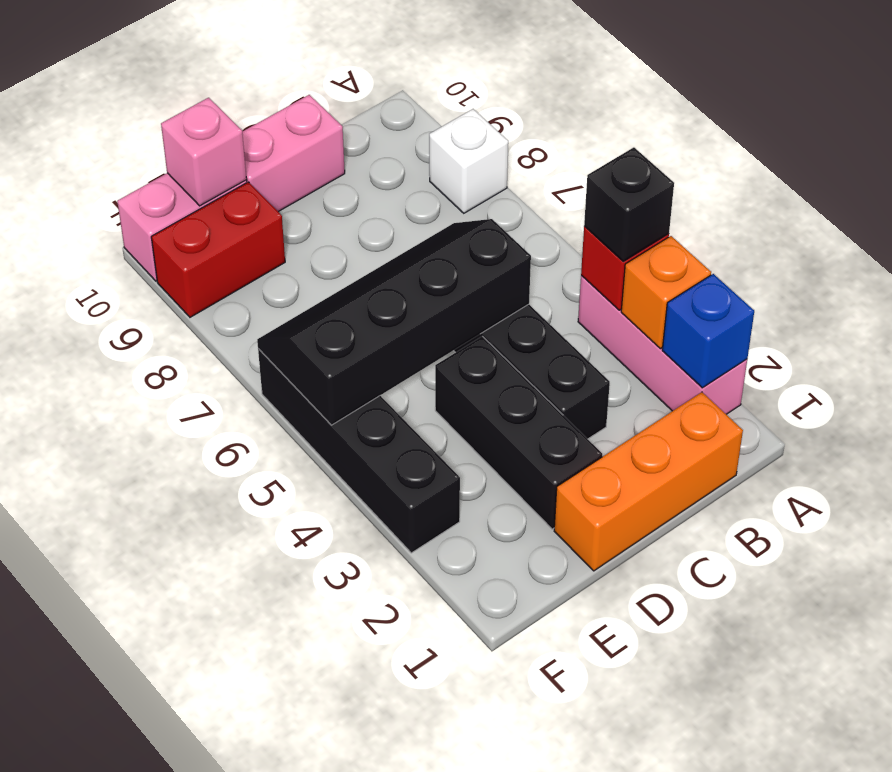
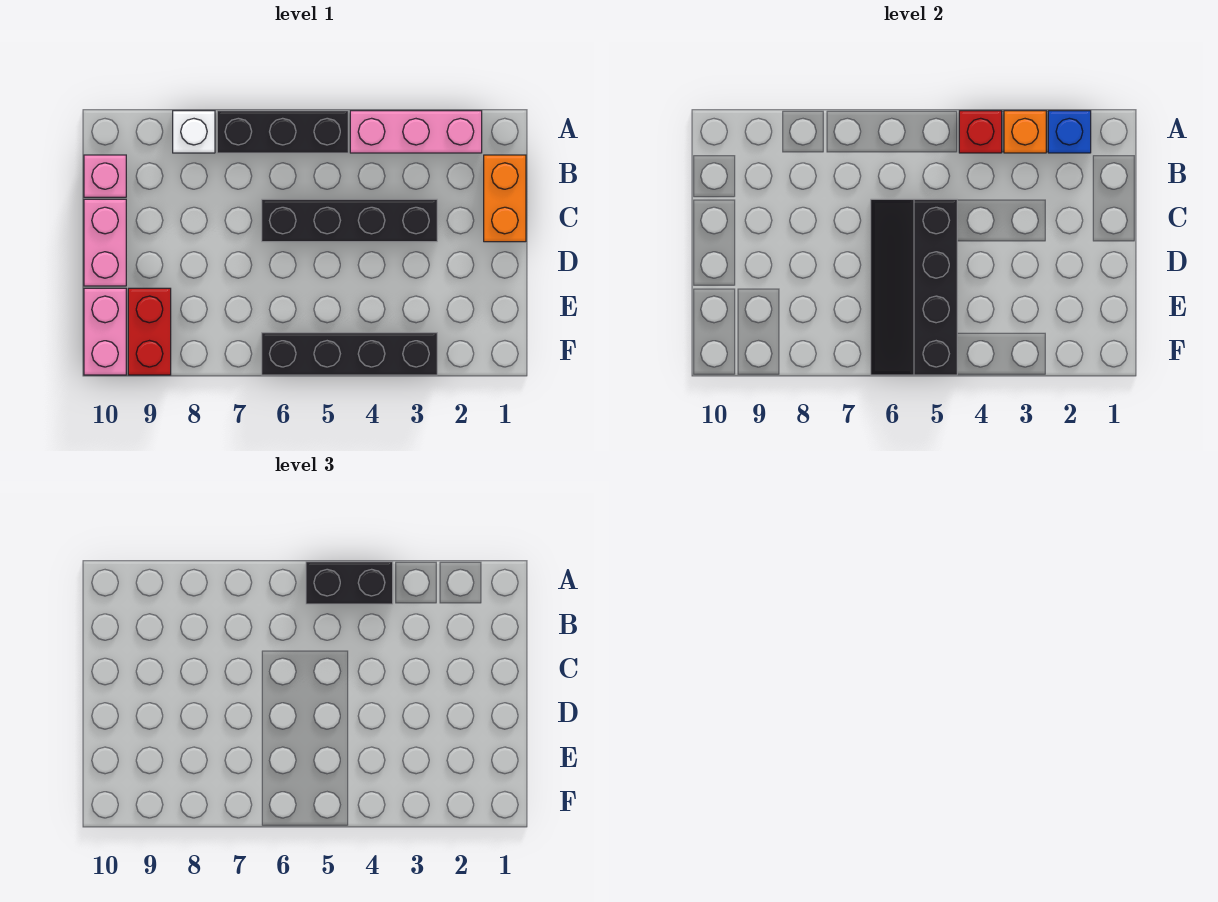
black brick A4 level 3 -> black brick A4:A5 level 3
orange brick B1:D1 level 1 -> orange brick B1:C1 level 1
black brick D2:D4 level 1 -> black brick A5:A7 level 1
pink brick E10 level 2 -> pink brick B10 level 1

